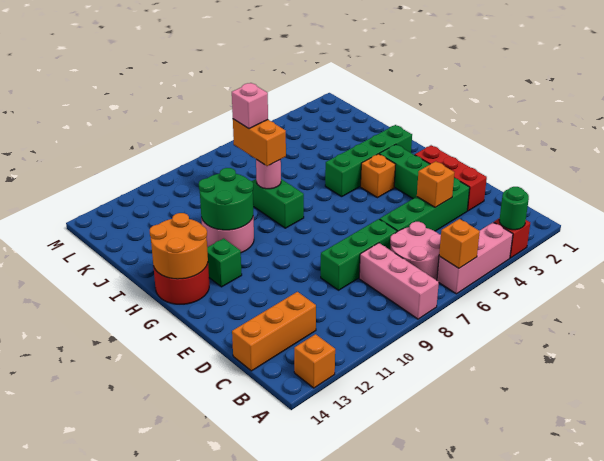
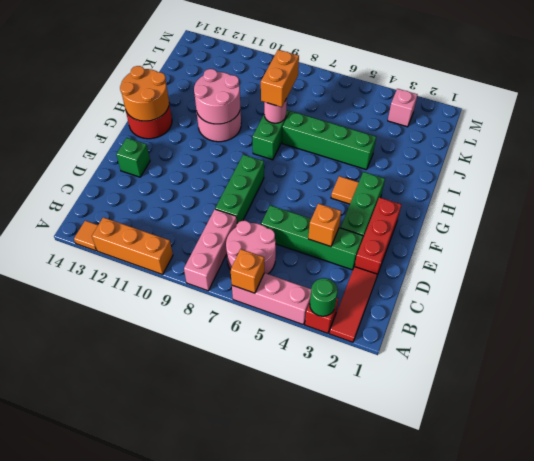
none -> red tile A2:C2 level 1
orange brick A13 level 1 -> orange tile A13 level 1
orange brick C12:C14 level 1 -> orange brick A10:A12 level 1
green brick D7:D9 level 1 -> green brick D8:F8 level 1
orange brick G4 level 1 -> orange tile G4 level 1
green brick G12 level 1 -> green brick E13 level 1
green brick H2:H5 level 1 -> green brick I4:I7 level 1
green round brick H10:I11 level 2 -> pink round brick H10:I11 level 2
pink brick J8 level 4 -> pink brick L3 level 1

